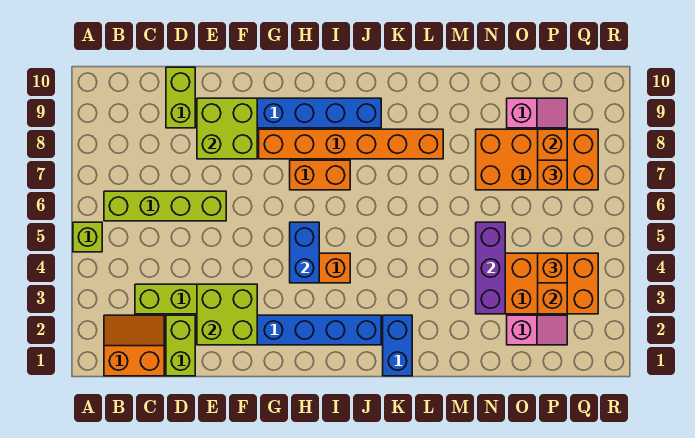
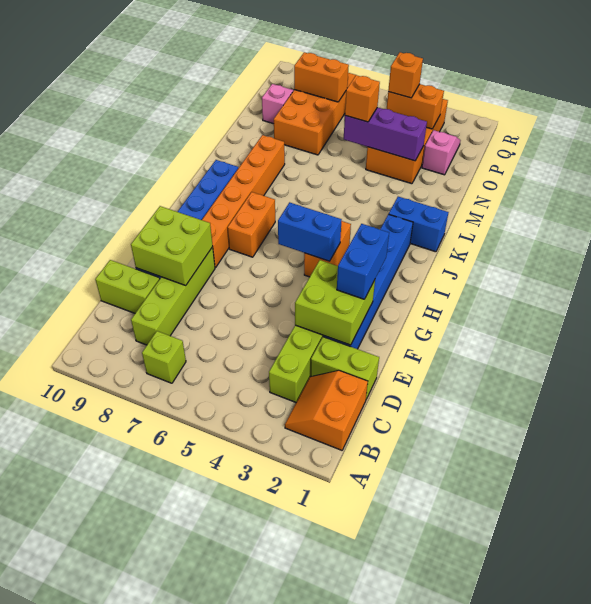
lime brick A5 level 1 -> lime brick B7 level 1
lime brick B6:E6 level 1 -> lime brick C8:F8 level 1
none -> blue brick F2:G2 level 3
orange brick P7 level 3 -> orange brick N5 level 3

